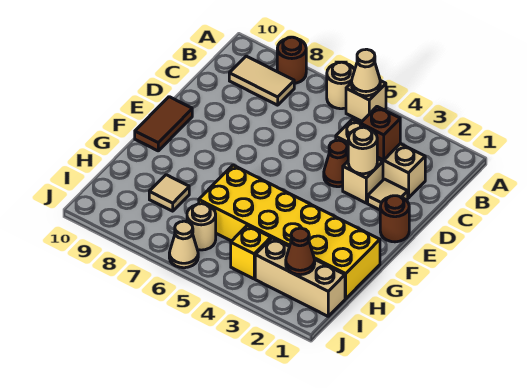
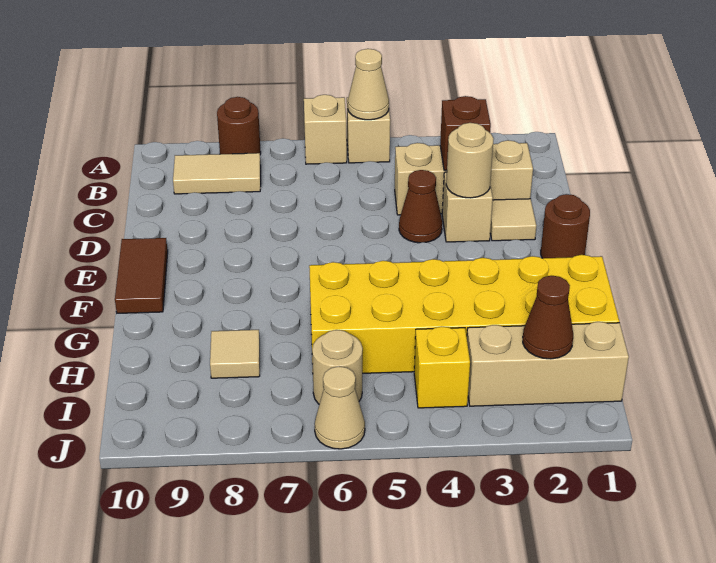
tan round brick A6 level 1 -> tan brick A6 level 1

